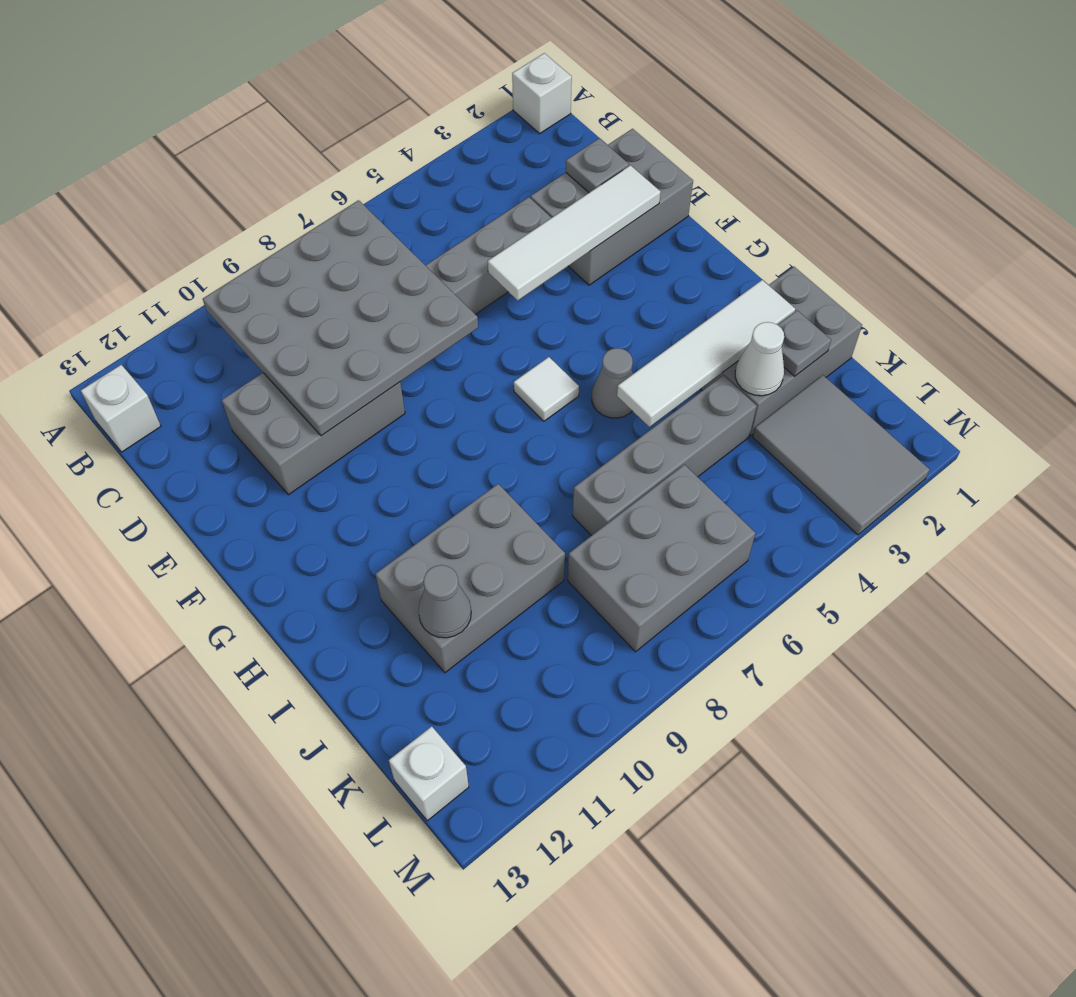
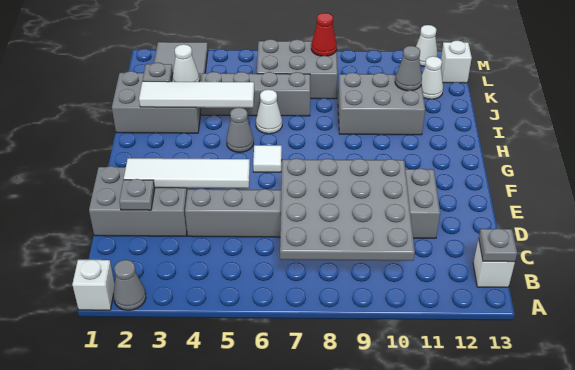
none -> grey cone A2 level 1
none -> grey plate B13 level 2
none -> white cone I6 level 1
none -> white cone K12 level 1
none -> red cone L8 level 2
none -> white cone M12 level 1

